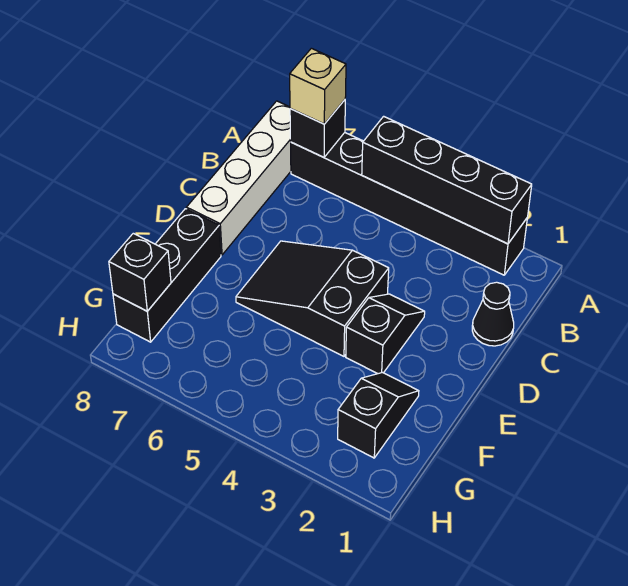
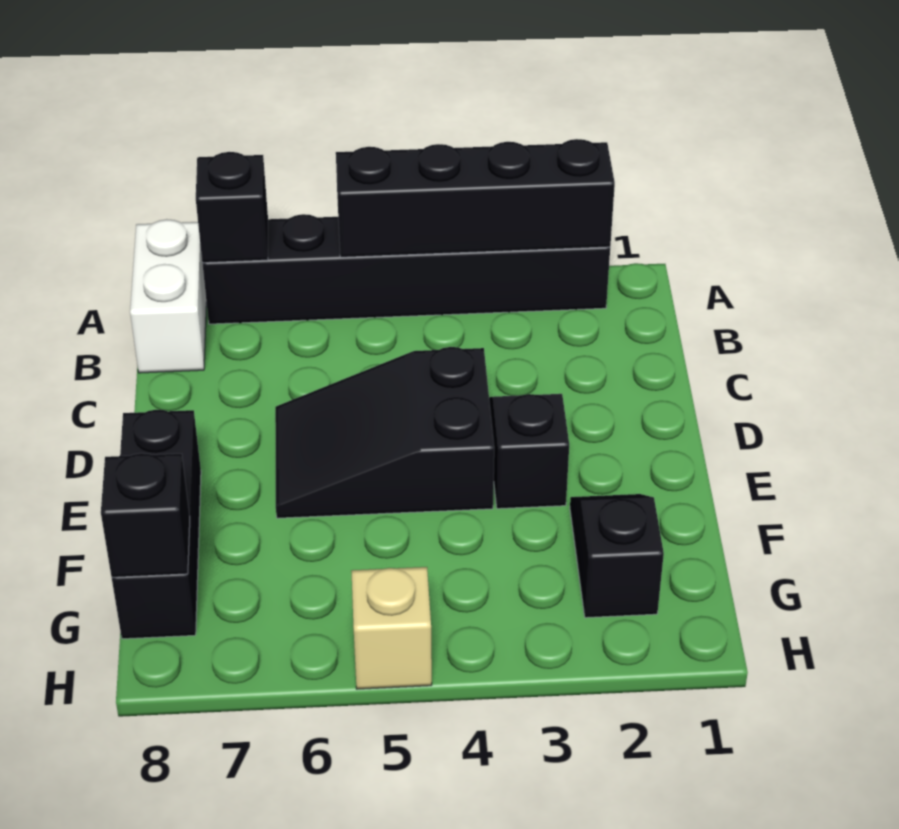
tan brick A7 level 3 -> tan brick H5 level 1
white brick A8:D8 level 1 -> white brick A8:B8 level 1
black cone C1 level 1 -> none

